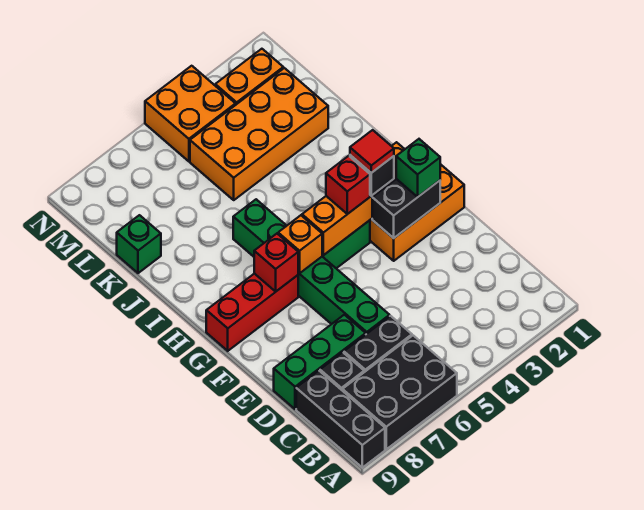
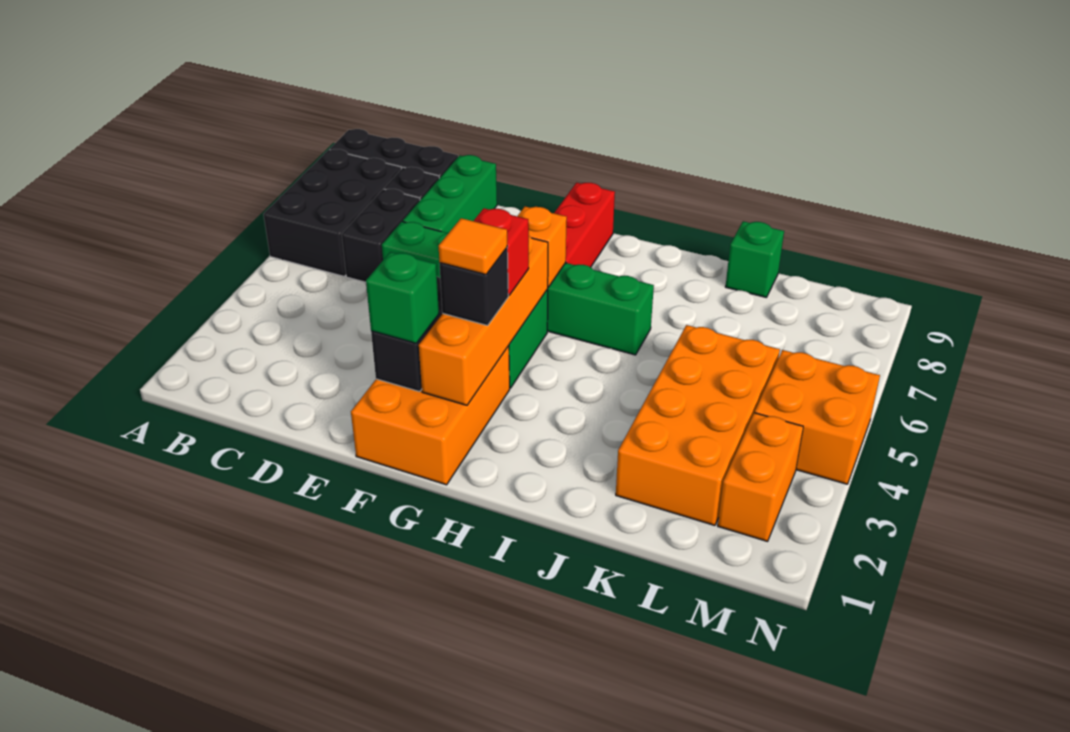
red tile G3 level 4 -> orange tile G3 level 4
red brick G7 level 2 -> none

